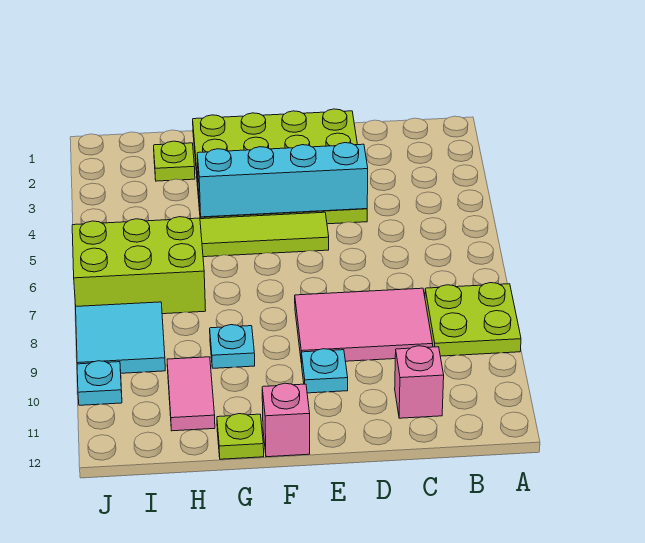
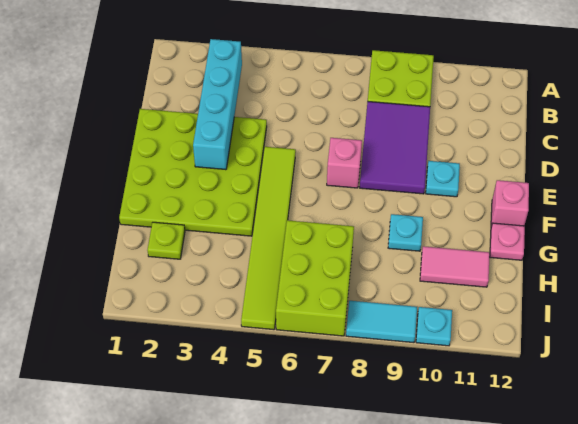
pink tile C8:E9 level 1 -> purple tile C8:E9 level 1
pink brick C11 level 1 -> pink brick E7 level 1
cyan brick D4:G4 level 2 -> cyan brick B3:E3 level 2
lime plate G12 level 1 -> pink plate G12 level 1
cyan tile I8:J9 level 1 -> cyan tile J8:J9 level 1

